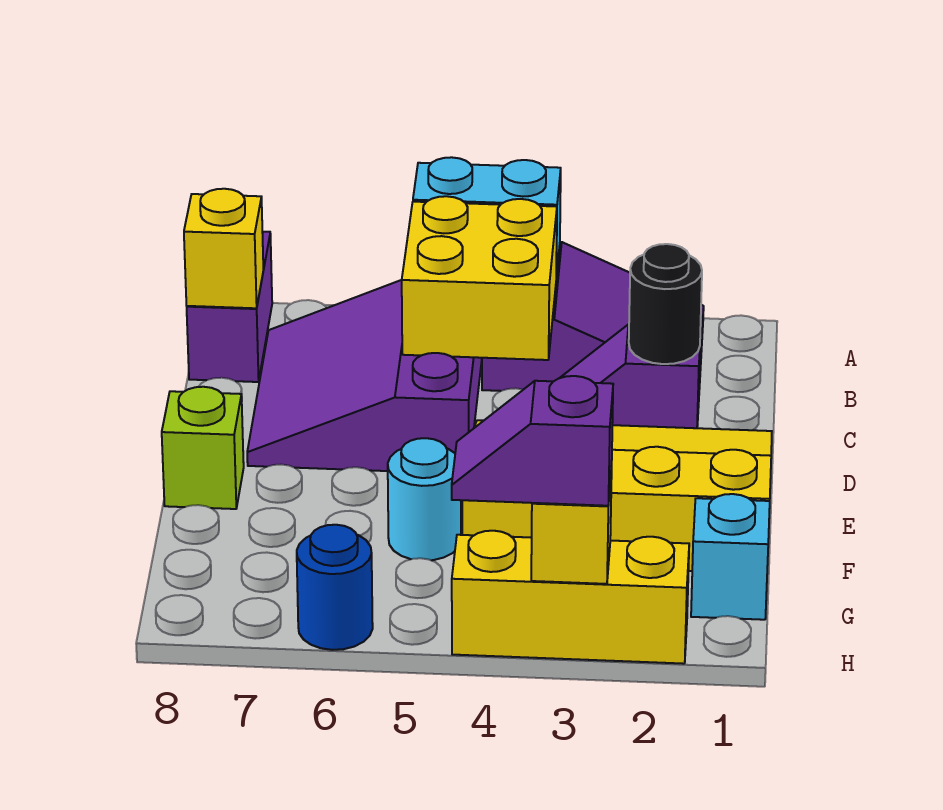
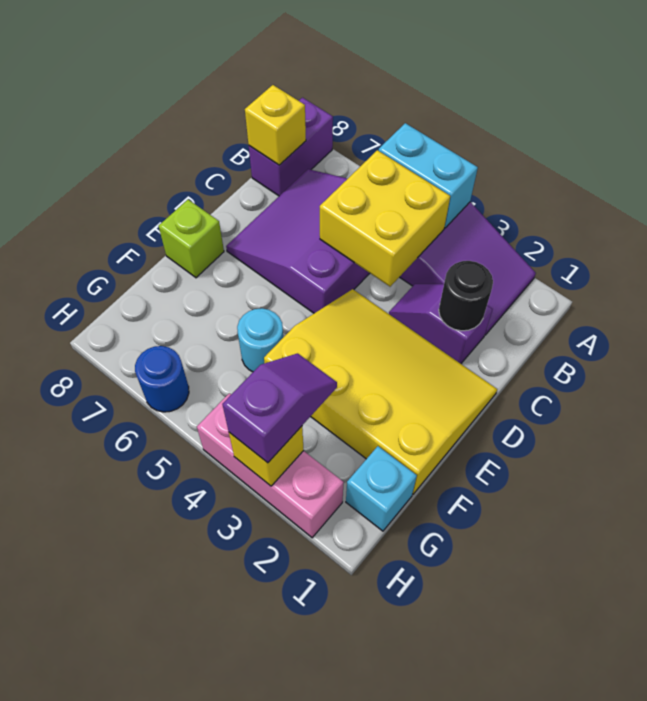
yellow brick H2:H4 level 1 -> pink brick H2:H4 level 1
purple slope H3:H4 level 3 top 3 -> purple slope G3:H3 level 3 top H

